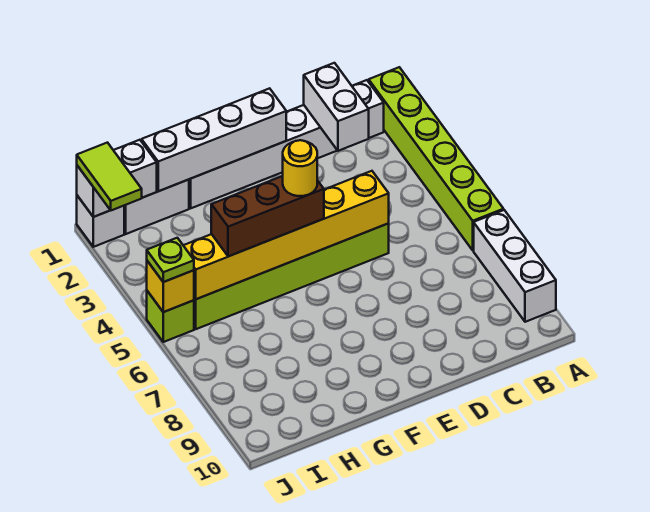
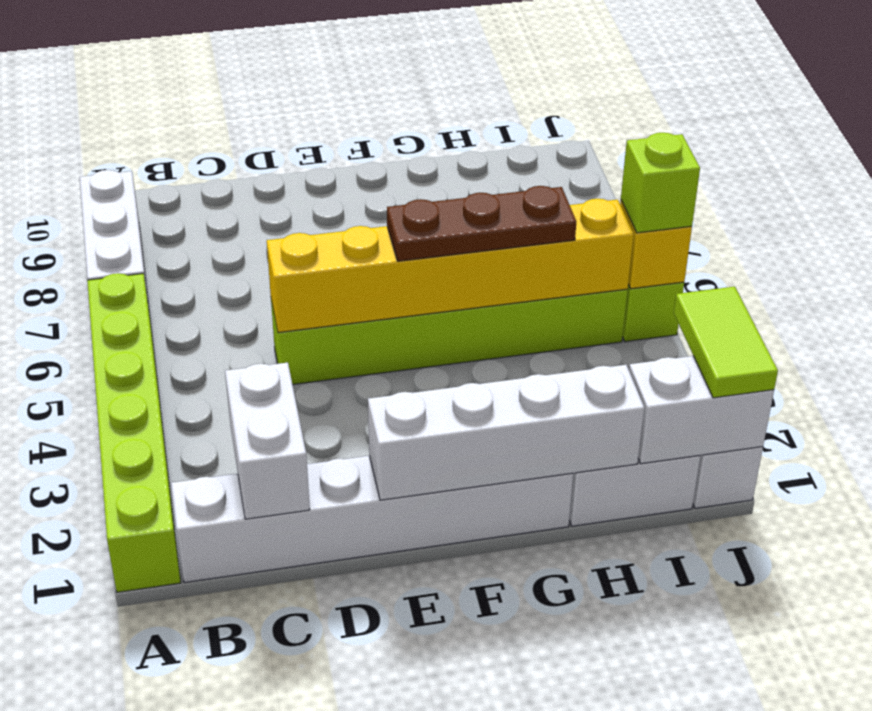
brown brick F5:H5 level 3 -> brown plate F5:H5 level 3
yellow round brick F5 level 4 -> none
lime plate J5 level 3 -> lime brick J5 level 3

